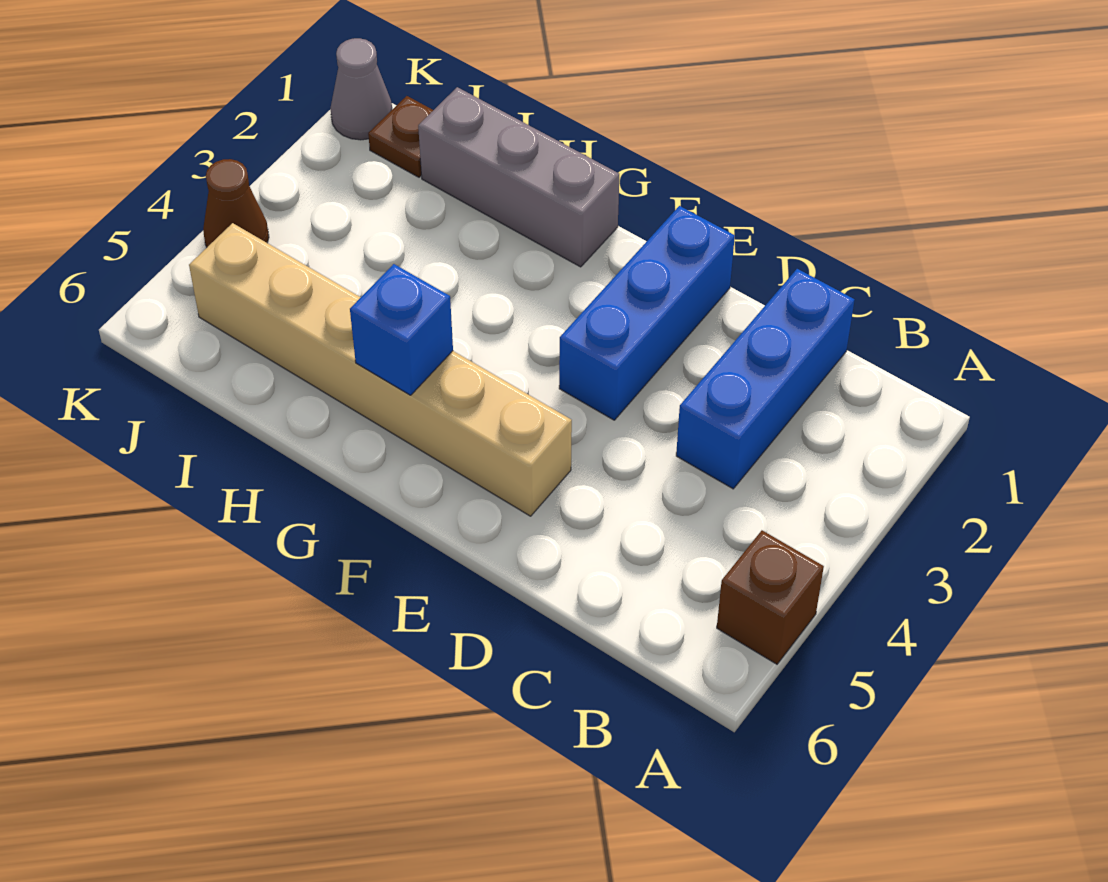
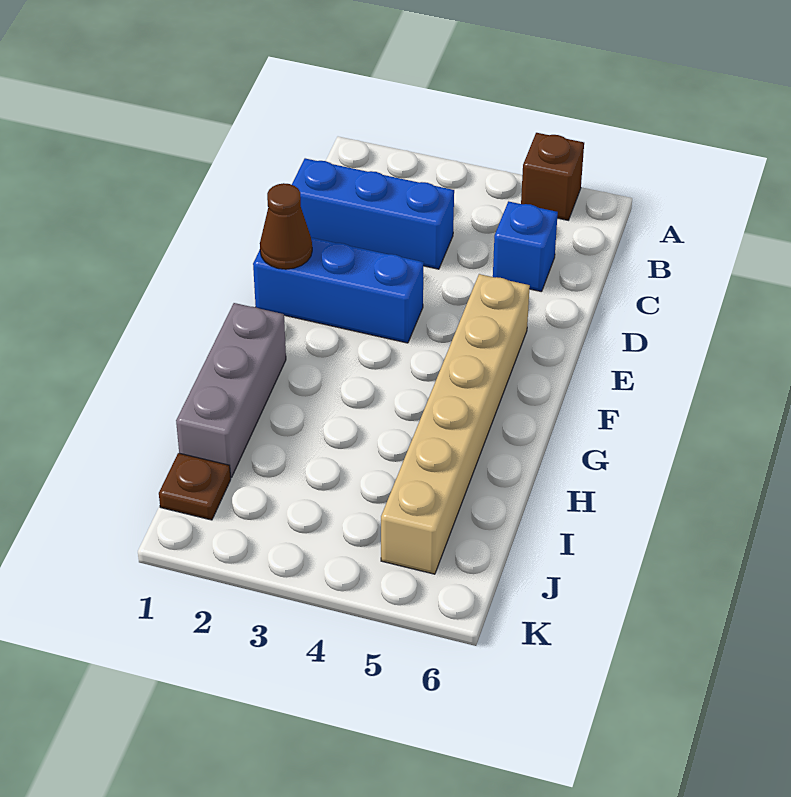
blue brick G5 level 2 -> blue brick C5 level 1
grey cone K1 level 1 -> none
brown cone K4 level 1 -> brown cone E1 level 2

